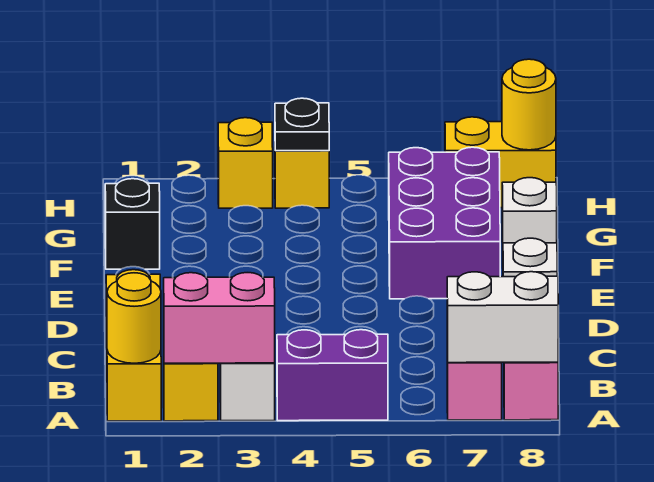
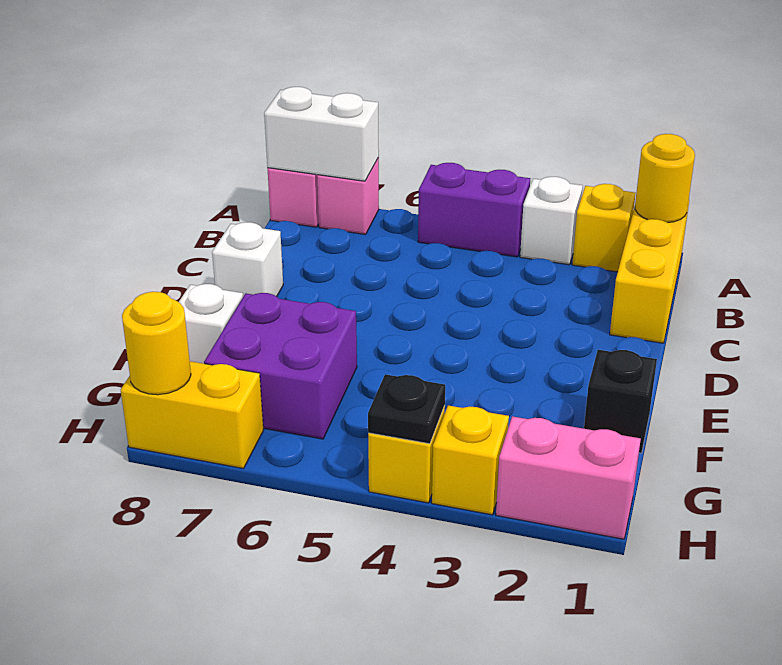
pink brick A2:A3 level 2 -> pink brick H1:H2 level 1
purple brick E6:G7 level 1 -> purple brick F6:G7 level 1

